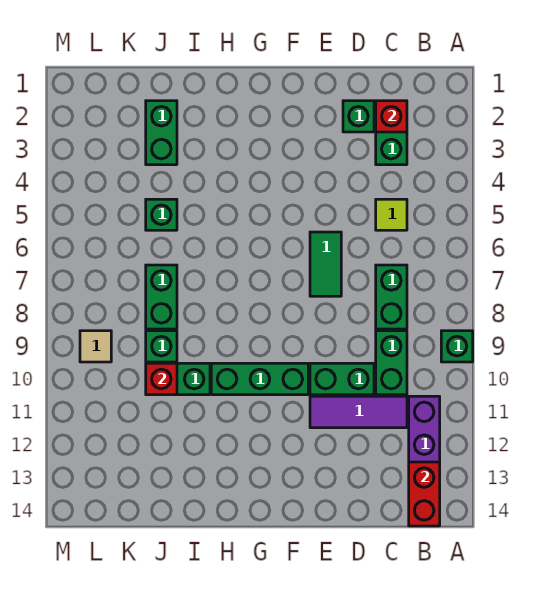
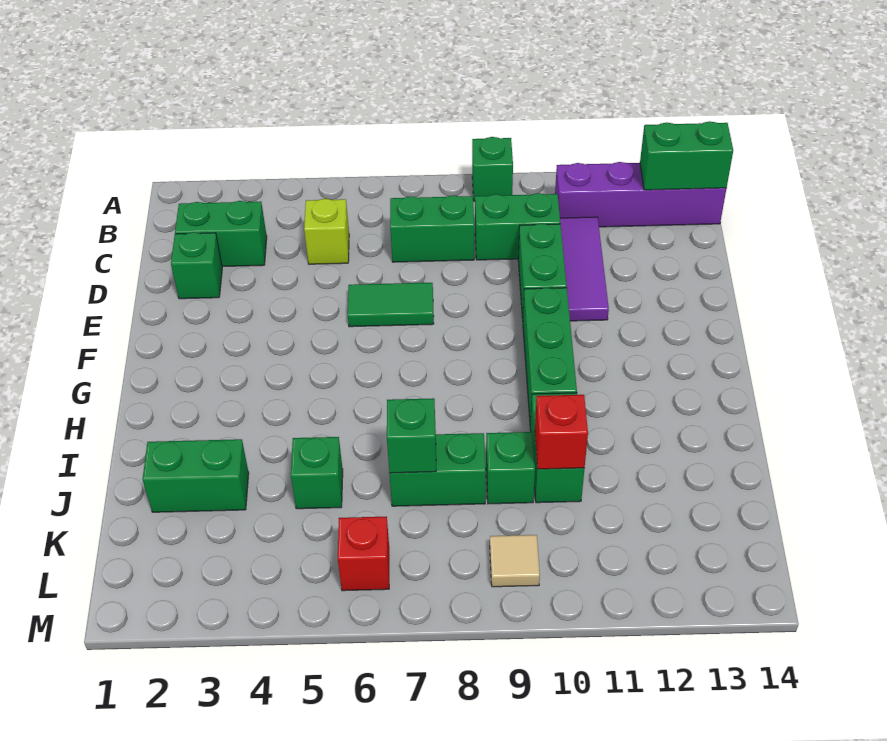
red brick B13:B14 level 2 -> green brick B13:B14 level 2
red brick C2 level 2 -> red brick L6 level 1
lime tile C5 level 1 -> lime brick C5 level 1
none -> green brick J7 level 2

